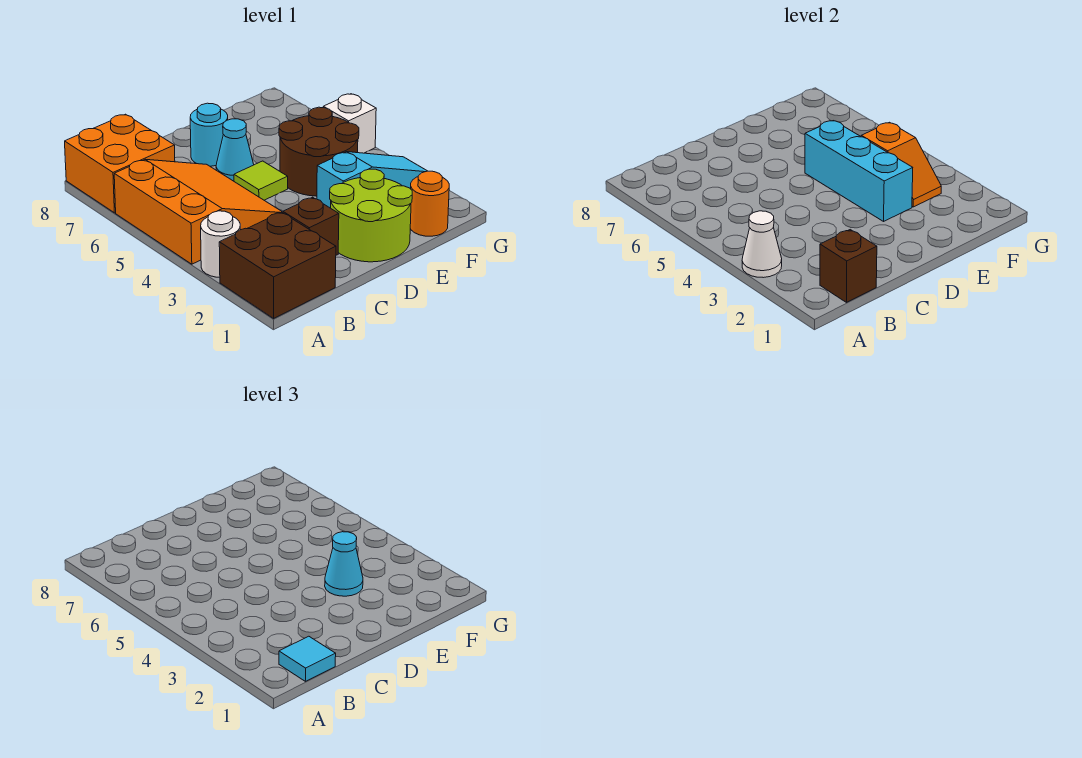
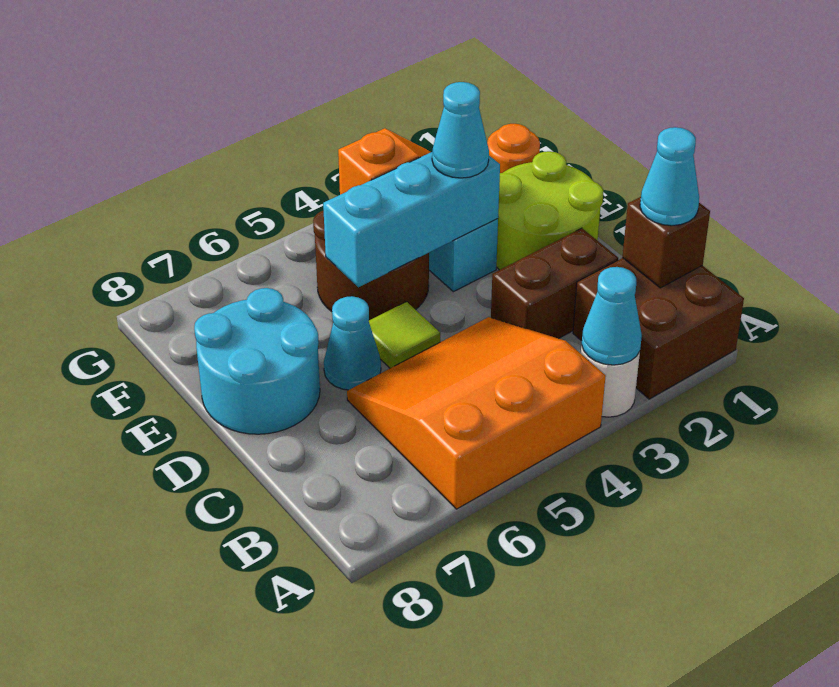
white cone A3 level 2 -> cyan cone A3 level 2
orange brick A7:B8 level 1 -> none
cyan tile B1 level 3 -> cyan cone B1 level 3
brown brick C2 level 1 -> brown brick C2:C3 level 1
cyan round brick D7 level 1 -> cyan round brick D7:E8 level 1
white brick G5 level 1 -> none

